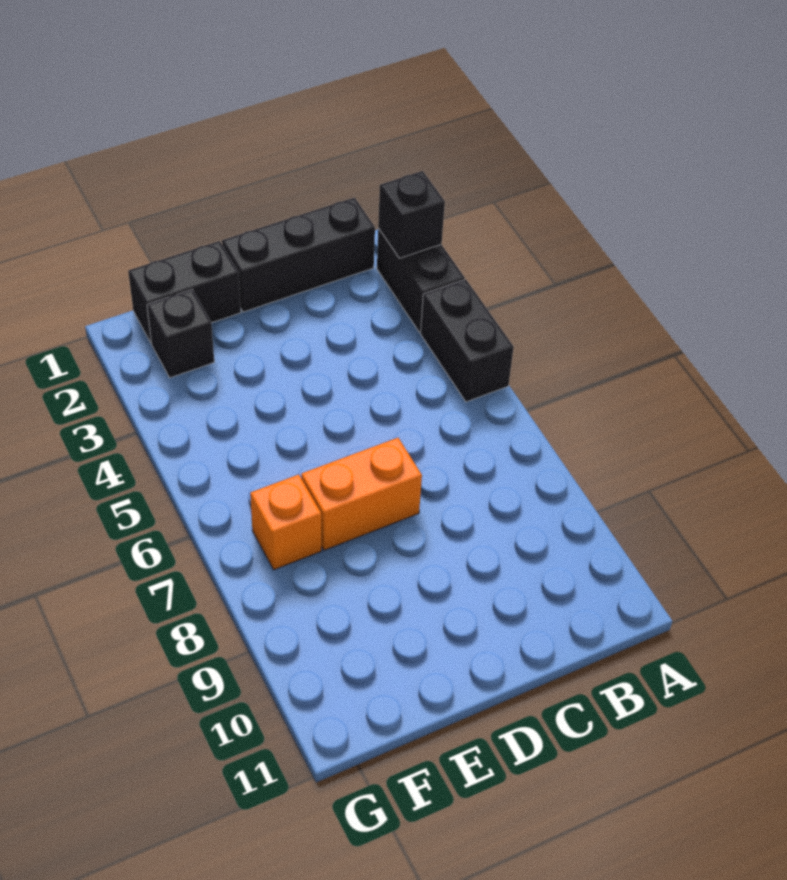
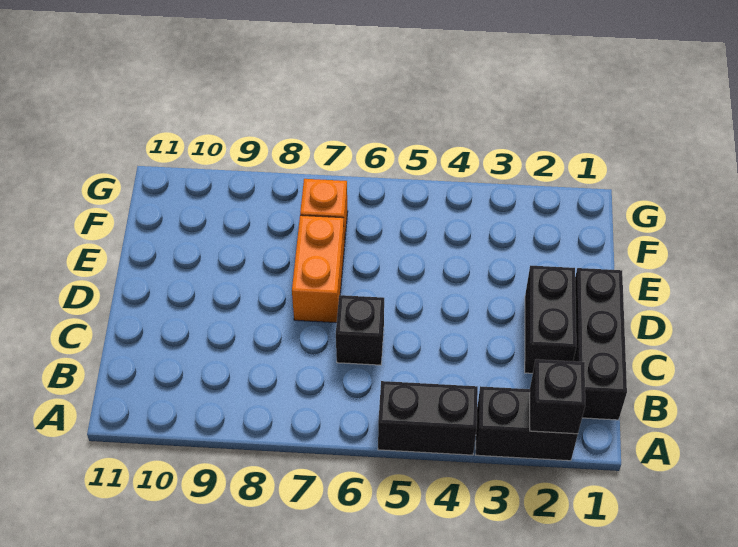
black brick E1:F1 level 1 -> black brick C2:D2 level 1
black brick F2 level 1 -> black brick C6 level 1

